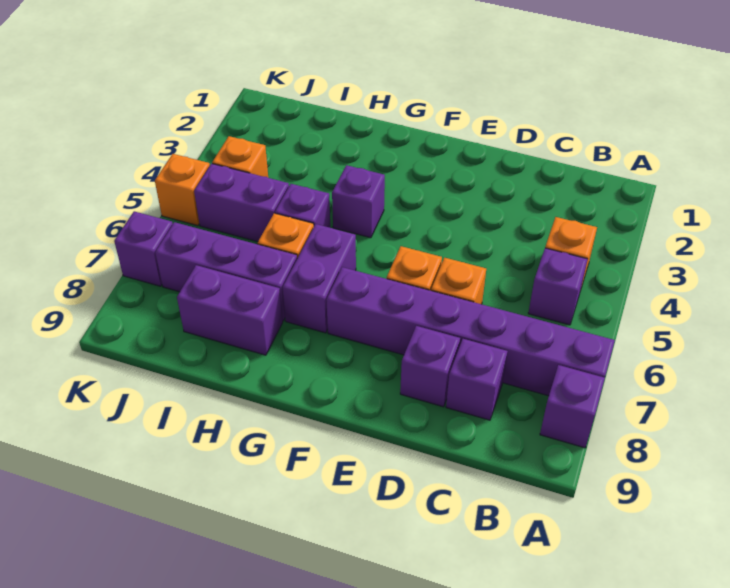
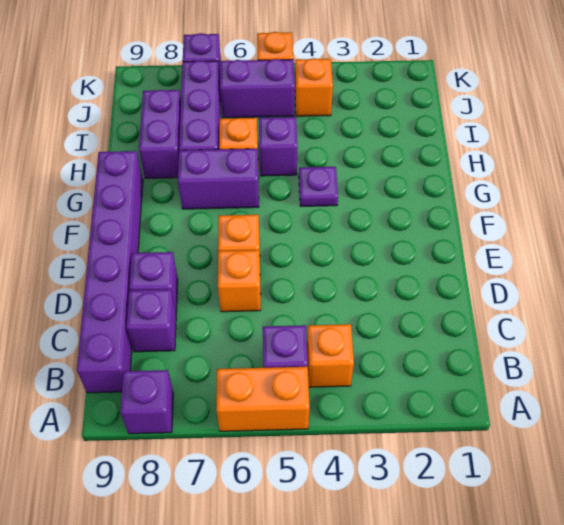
none -> orange brick A5:A6 level 1
purple brick A7:F7 level 1 -> purple brick B9:G9 level 1
purple brick G4 level 1 -> purple plate G4 level 1
purple brick I5:J5 level 1 -> purple brick J5:J6 level 1

